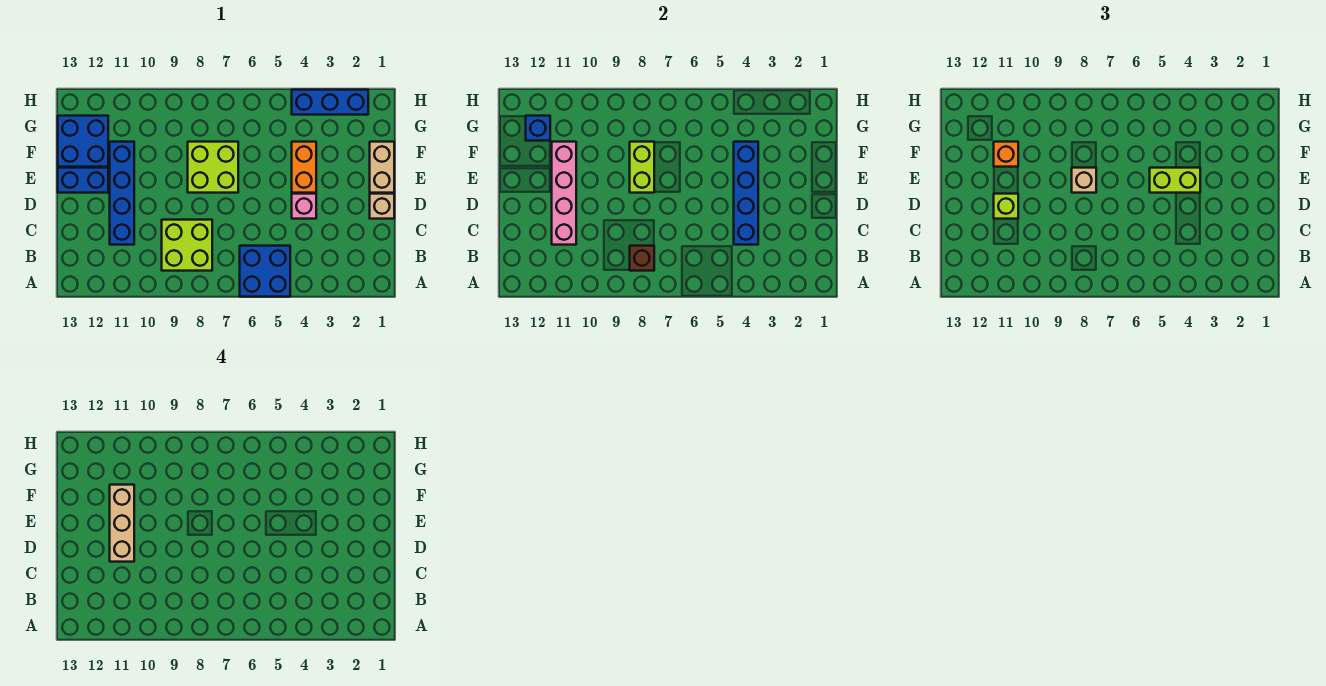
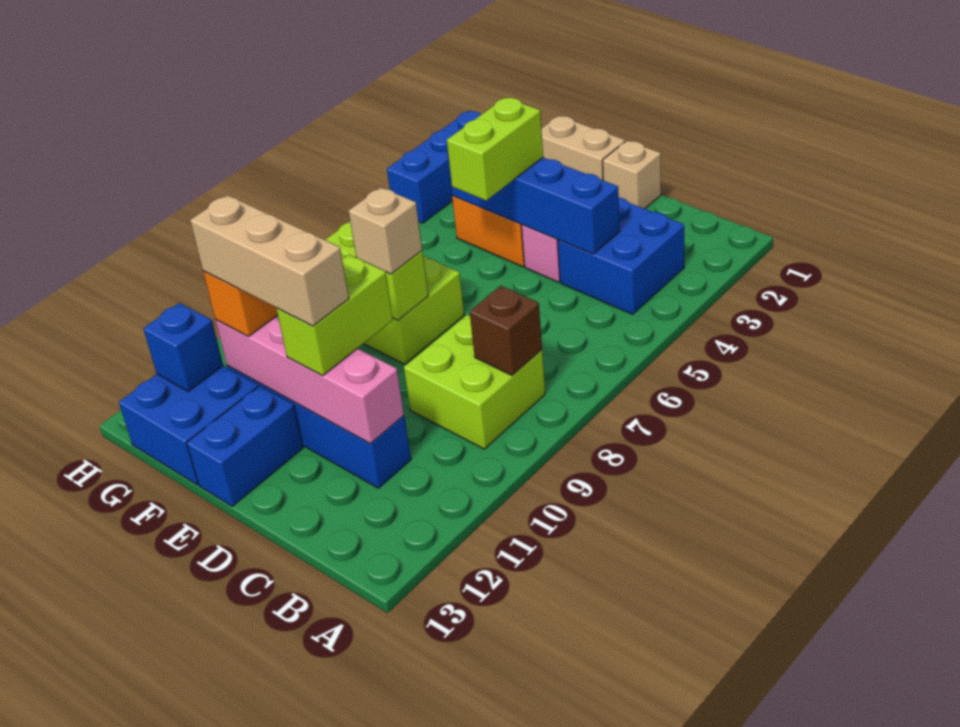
blue brick A5:B6 level 1 -> blue brick B3:C4 level 1
lime brick D11 level 3 -> lime brick D10:D11 level 3

